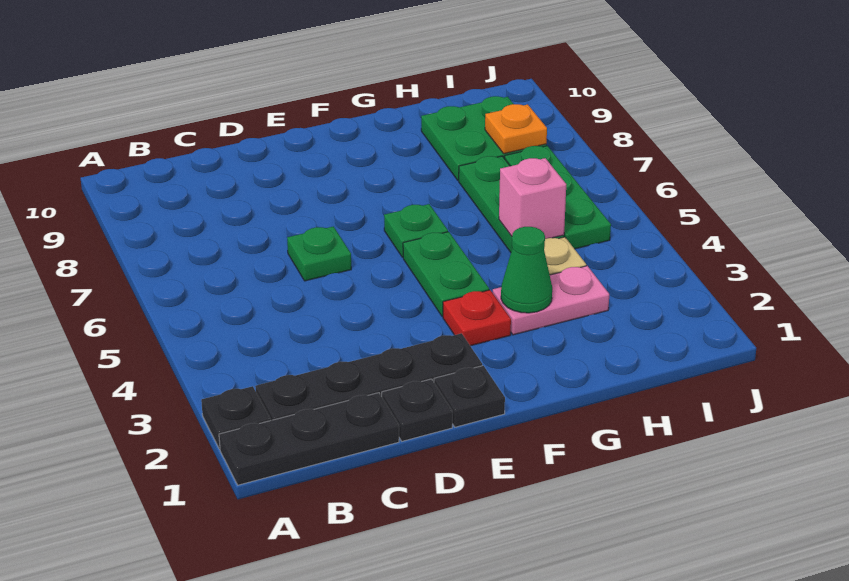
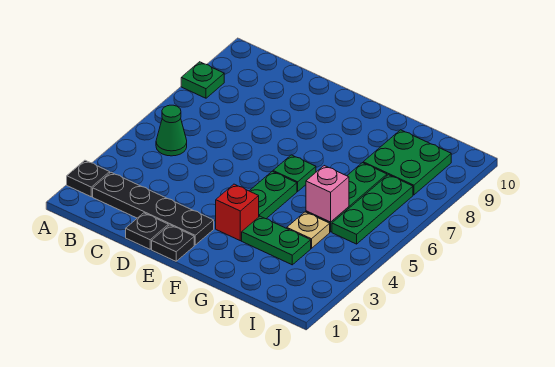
black plate A1:C1 level 1 -> none
green plate D6 level 1 -> green plate A8 level 1
red plate F3 level 1 -> red brick F3 level 1
pink plate G3:H3 level 1 -> green plate G3:H3 level 1
green cone G3 level 2 -> green cone B5 level 1
orange plate I8 level 2 -> none

